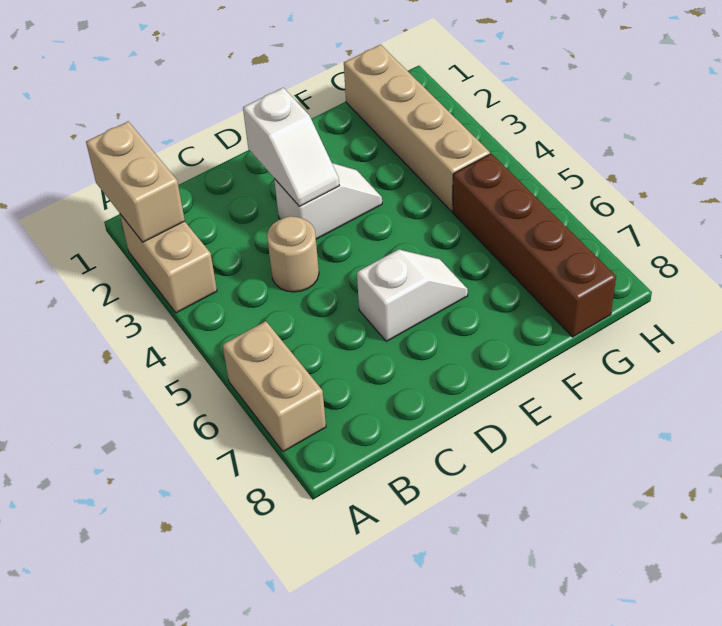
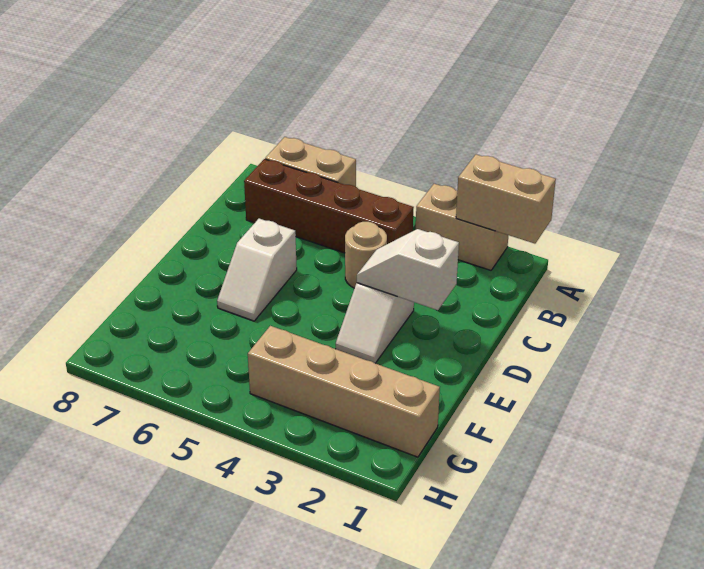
brown brick G5:G8 level 1 -> brown brick B4:B7 level 1

